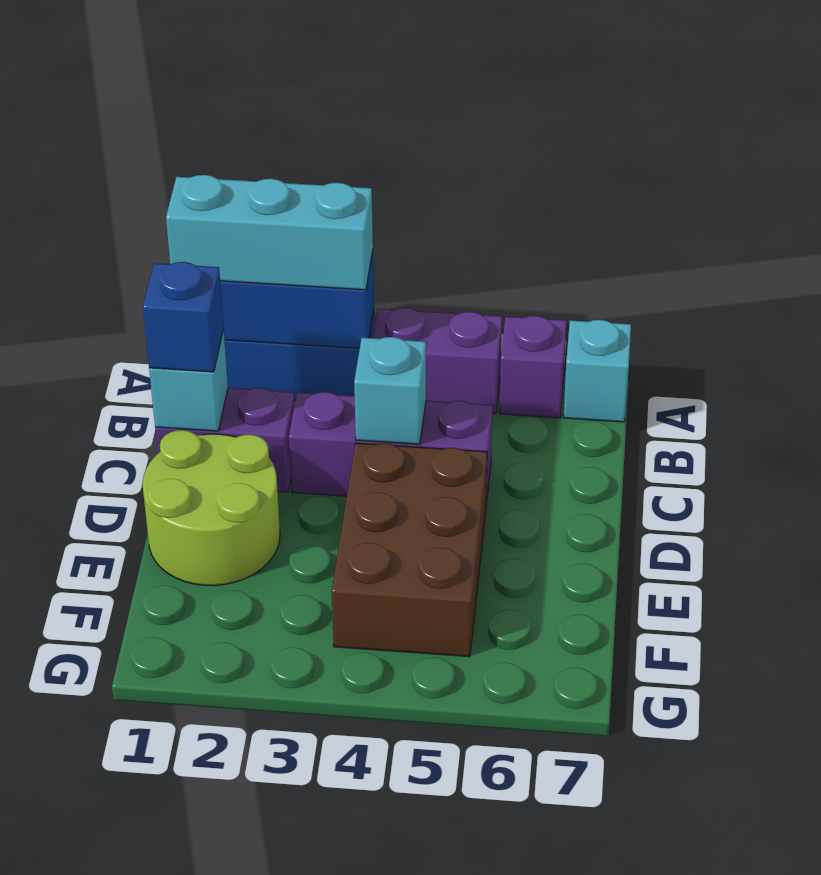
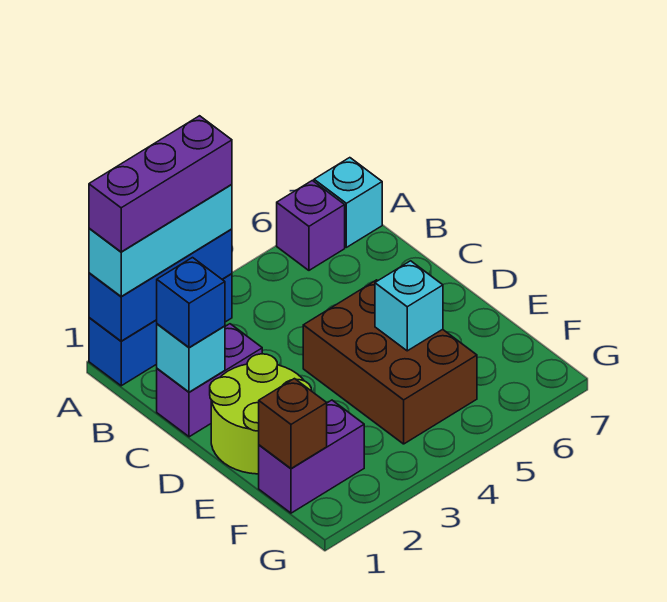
purple brick A4:A5 level 1 -> purple brick F1:F2 level 1
purple brick C3:C5 level 1 -> purple brick A1:A3 level 4
cyan brick C4 level 2 -> cyan brick E5 level 2
none -> brown brick F1 level 2

